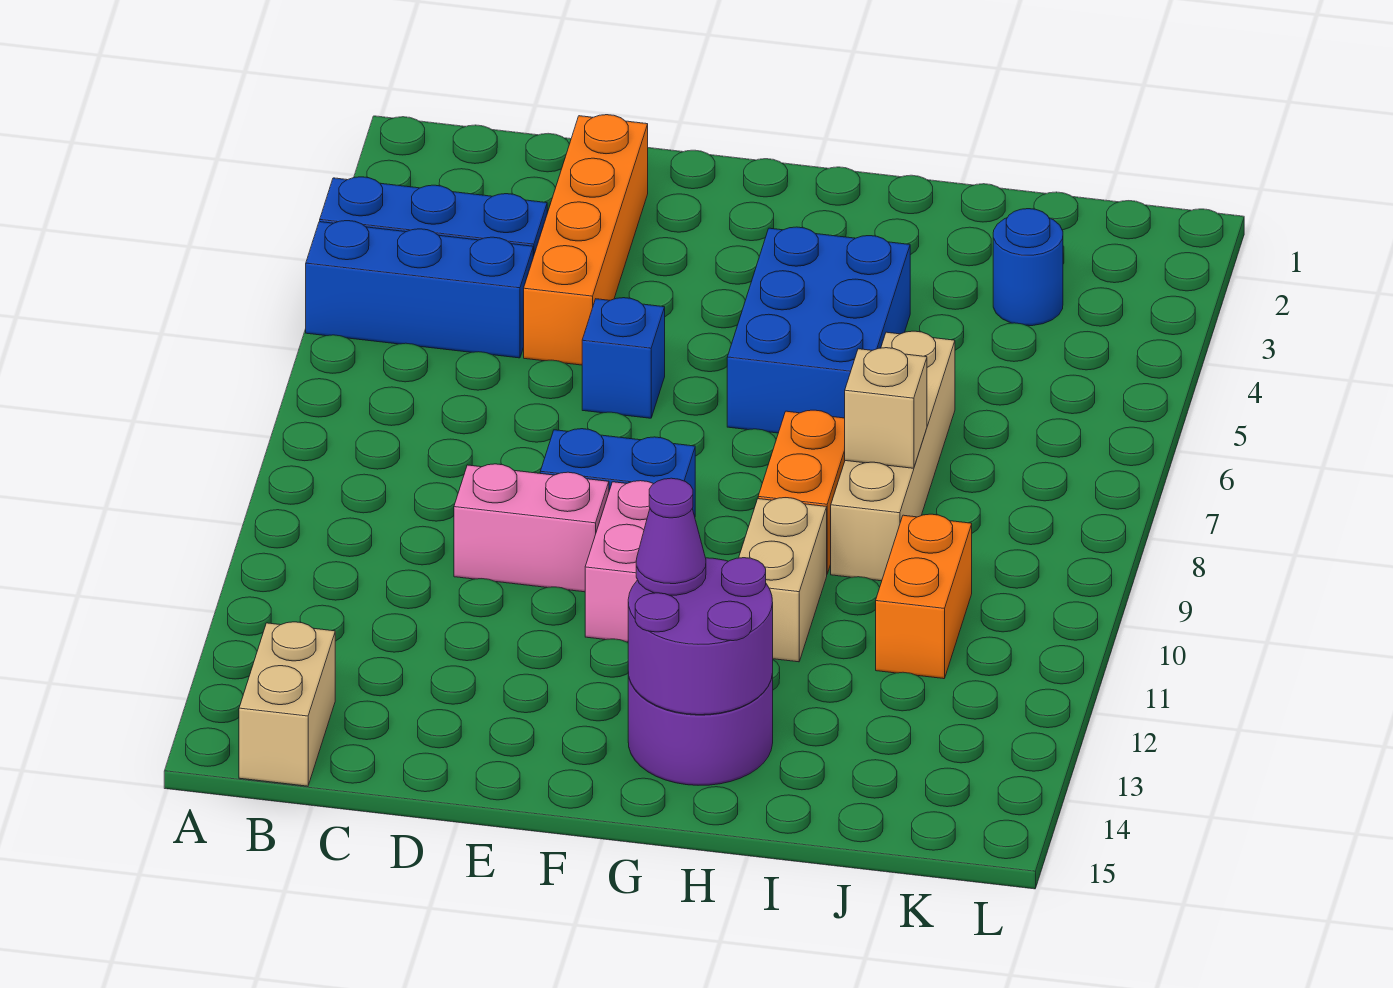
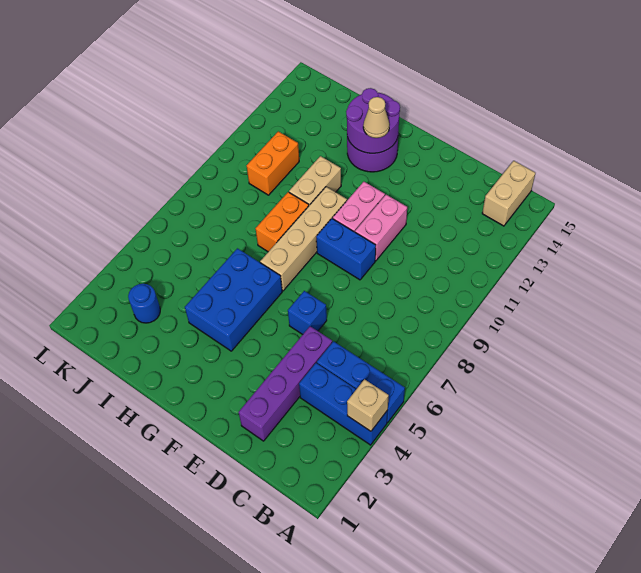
orange brick D2:D5 level 1 -> purple brick D2:D5 level 1
pink brick D10:E10 level 1 -> pink brick E10:E11 level 1
purple cone G13 level 3 -> tan cone G13 level 3
tan brick I6:I9 level 1 -> tan brick G7:G10 level 1
tan brick I8 level 2 -> tan brick A4 level 2

